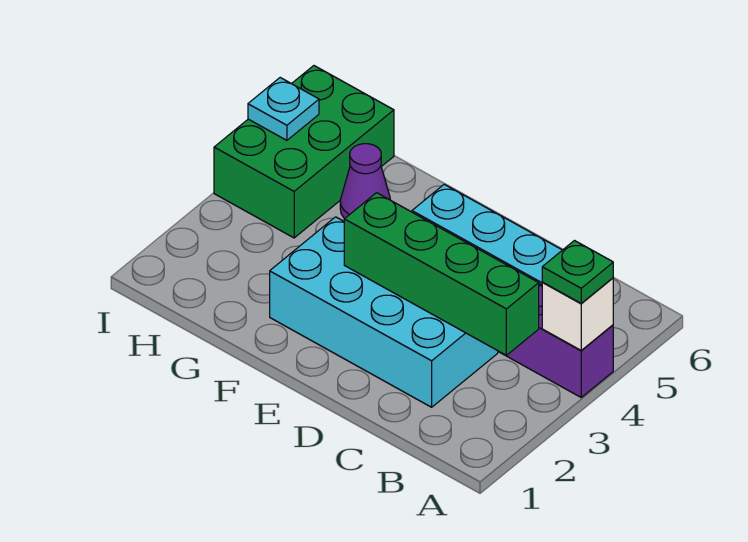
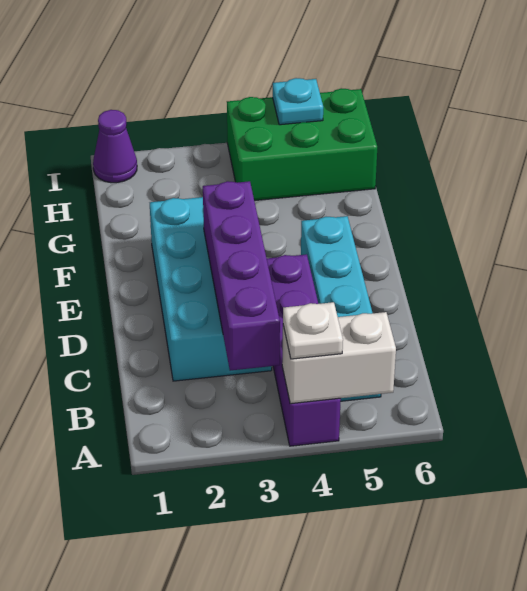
white brick A4 level 2 -> white brick A4:A5 level 2
green plate A4 level 3 -> white plate A4 level 3
green brick B3:E3 level 2 -> purple brick B3:E3 level 2
purple cone G5 level 1 -> purple cone I1 level 1

